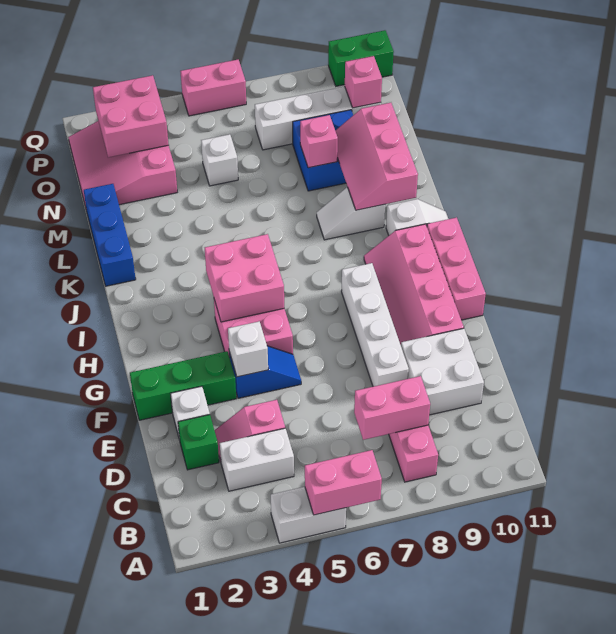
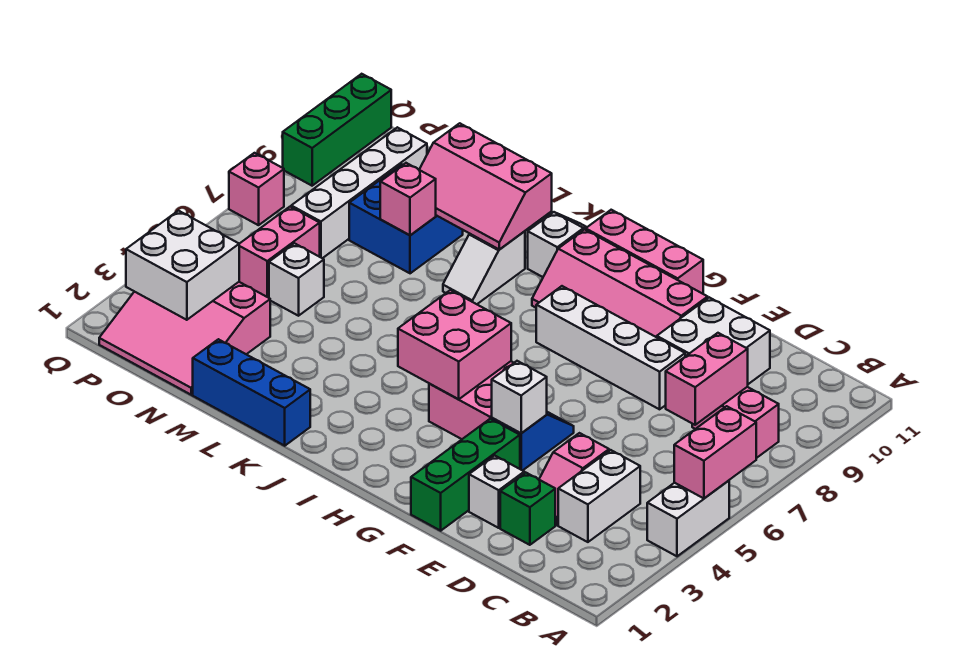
pink brick O2:P3 level 2 -> white brick O2:P3 level 2
pink brick O10 level 2 -> pink brick Q7 level 1
pink brick Q5:Q6 level 1 -> pink brick O5:O6 level 1
green brick Q10:Q11 level 1 -> green brick Q9:Q11 level 1

